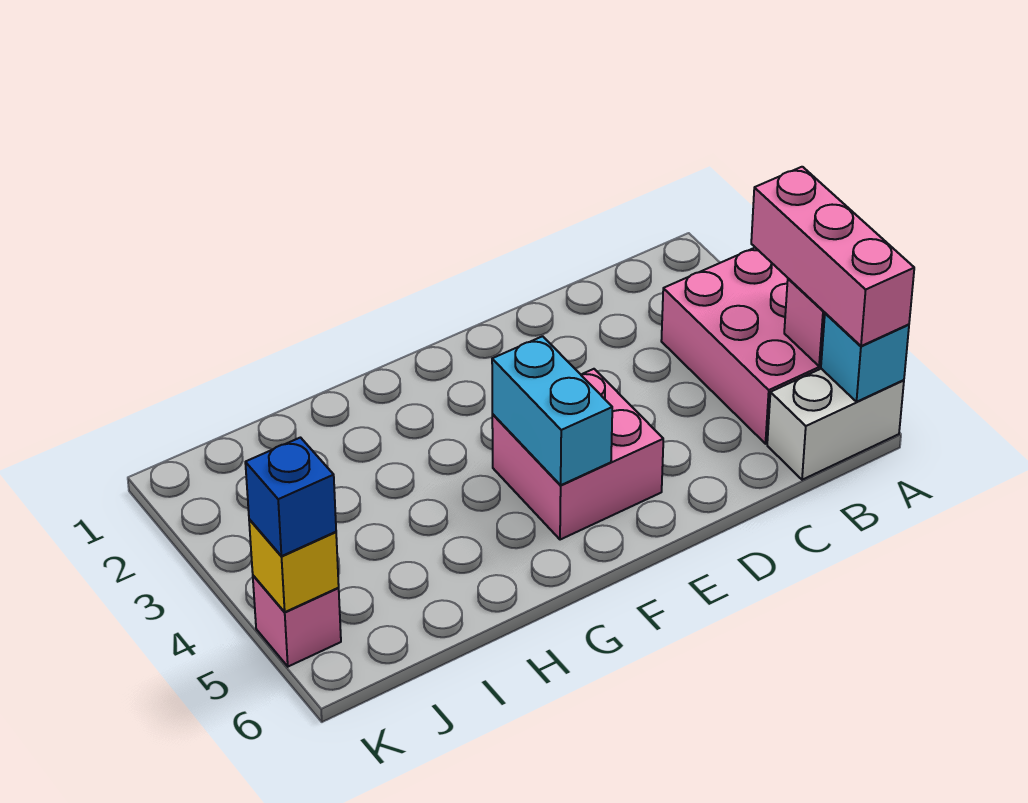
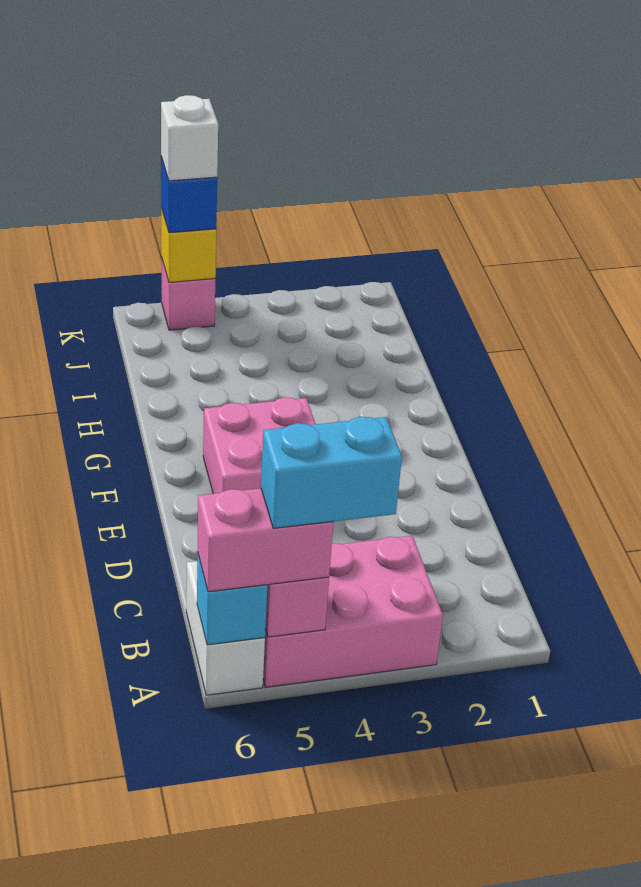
pink brick A4:A6 level 3 -> pink brick A5:A6 level 3
cyan brick F4:F5 level 2 -> cyan brick A4:A5 level 4
none -> white brick K5 level 4

